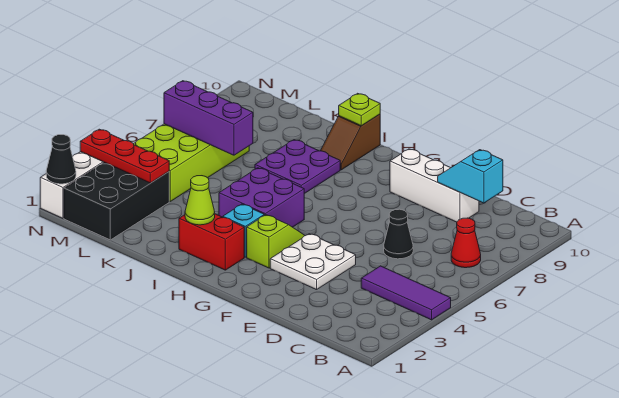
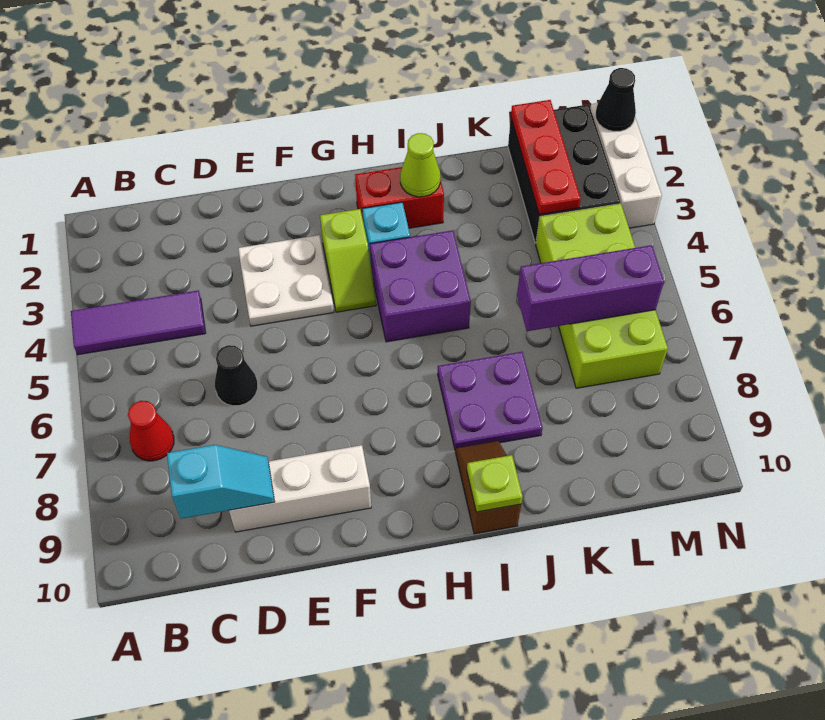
red plate L3:N3 level 2 -> red plate L1:L3 level 2

